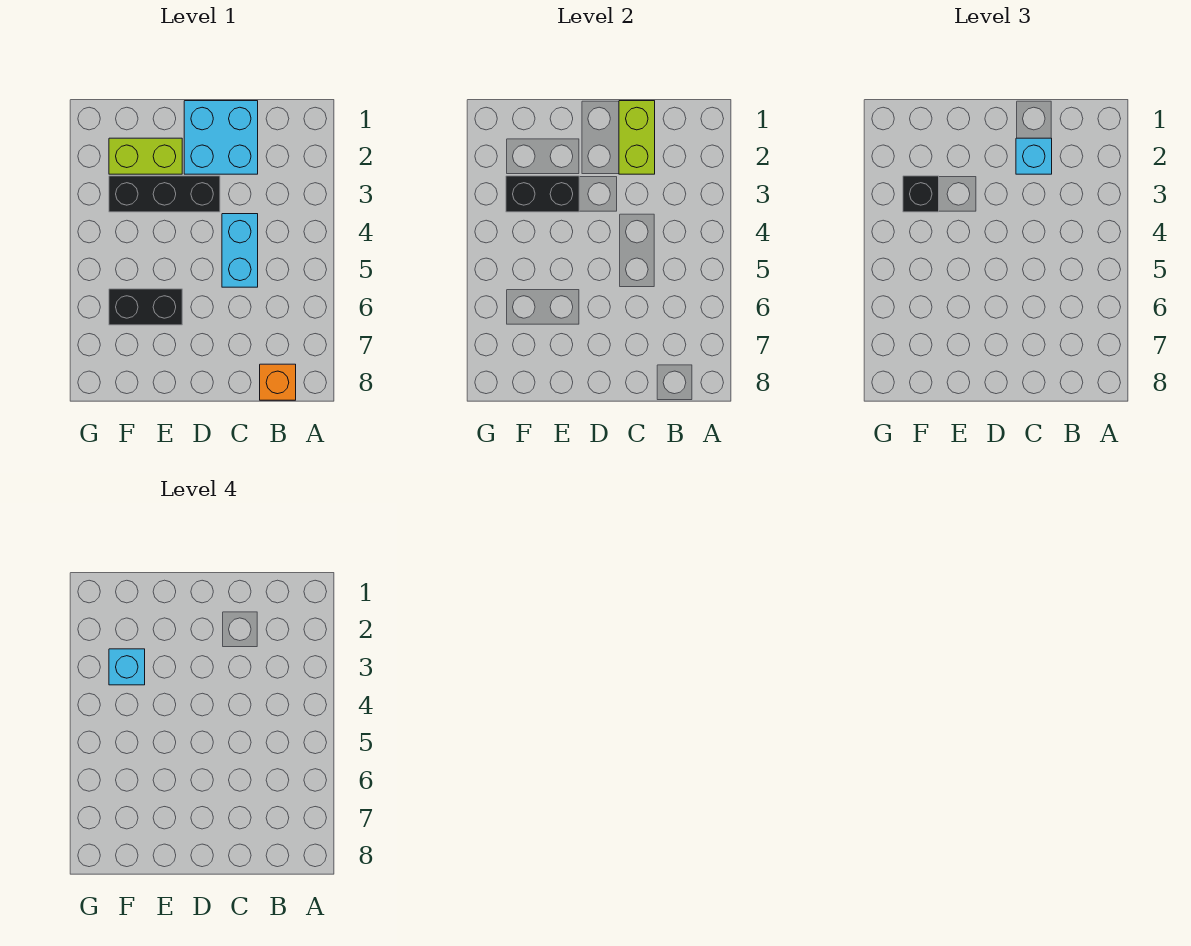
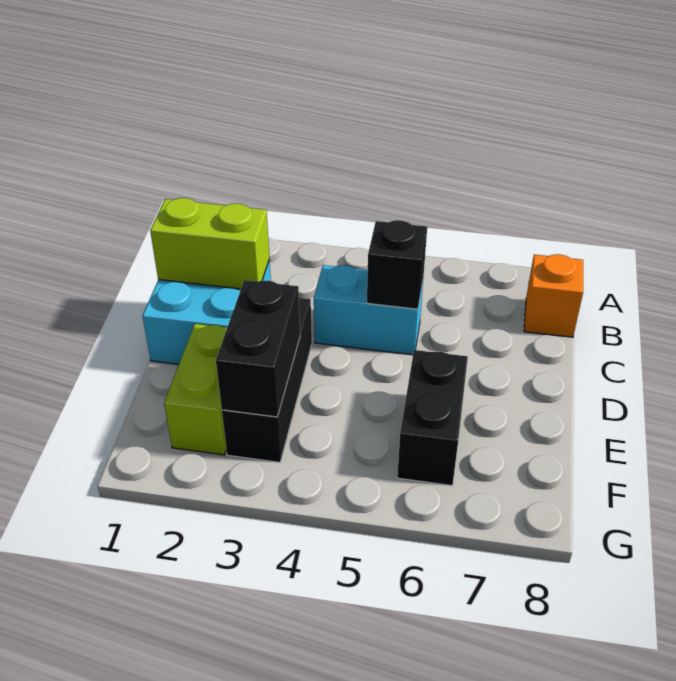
cyan brick C2 level 3 -> none
black brick F3 level 3 -> black brick C5 level 2
cyan brick F3 level 4 -> none

